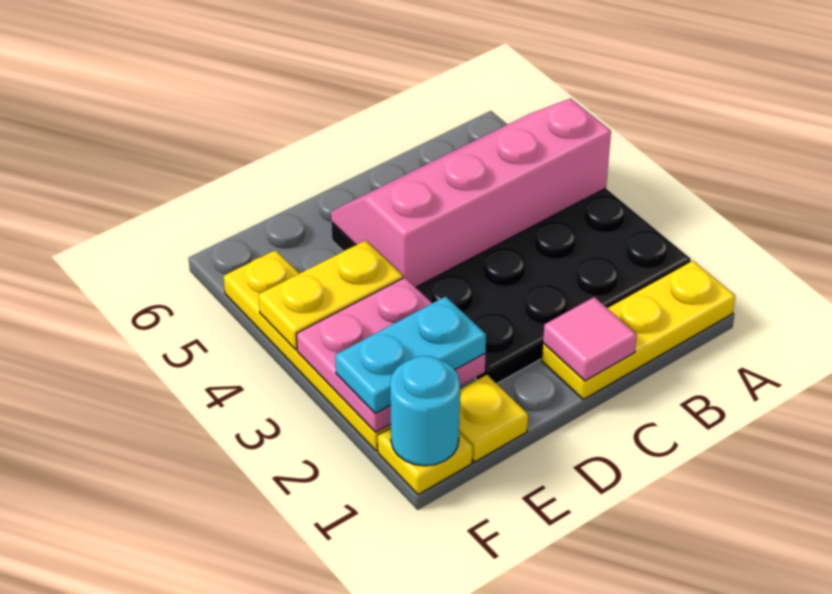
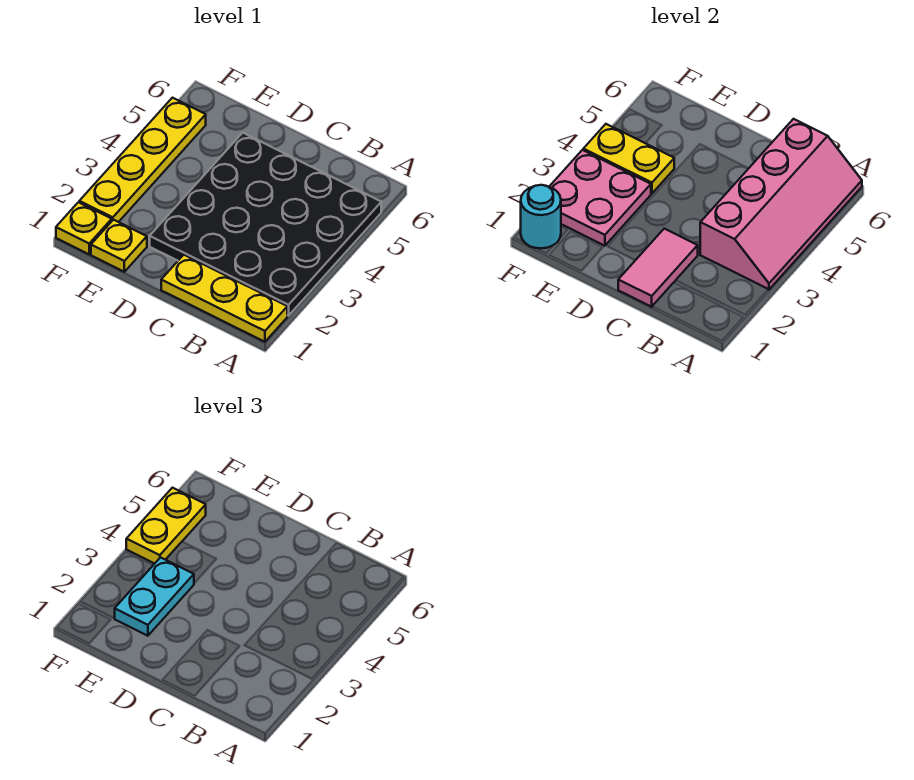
pink slope A4:D5 level 2 top 4 -> pink slope A3:B6 level 2 top B
pink tile C1 level 2 -> pink tile C1:C2 level 2
cyan plate E2:F2 level 3 -> cyan plate E2:E3 level 3
none -> yellow plate F4:F5 level 3

